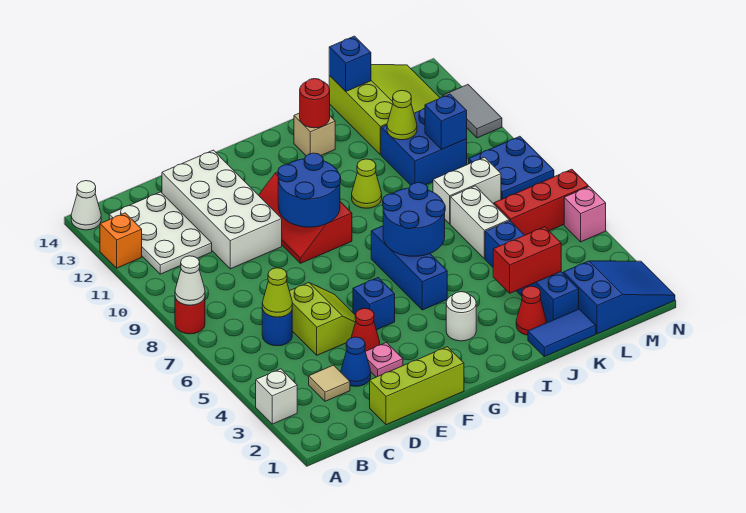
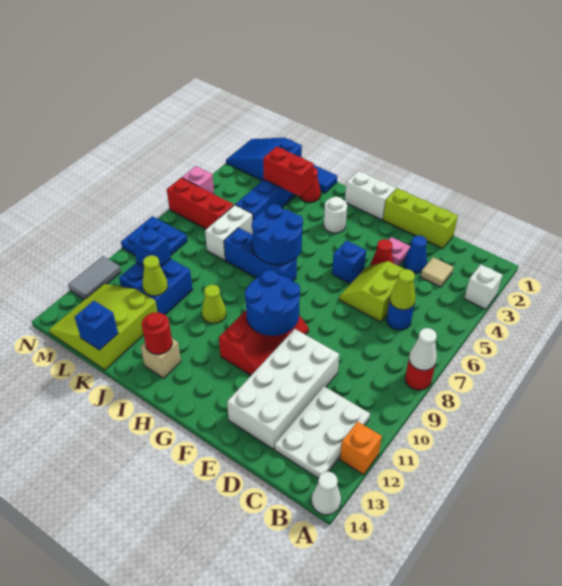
blue brick H5:H7 level 1 -> blue brick H7:J7 level 1
white brick K8:L8 level 1 -> white brick G1:H1 level 1

